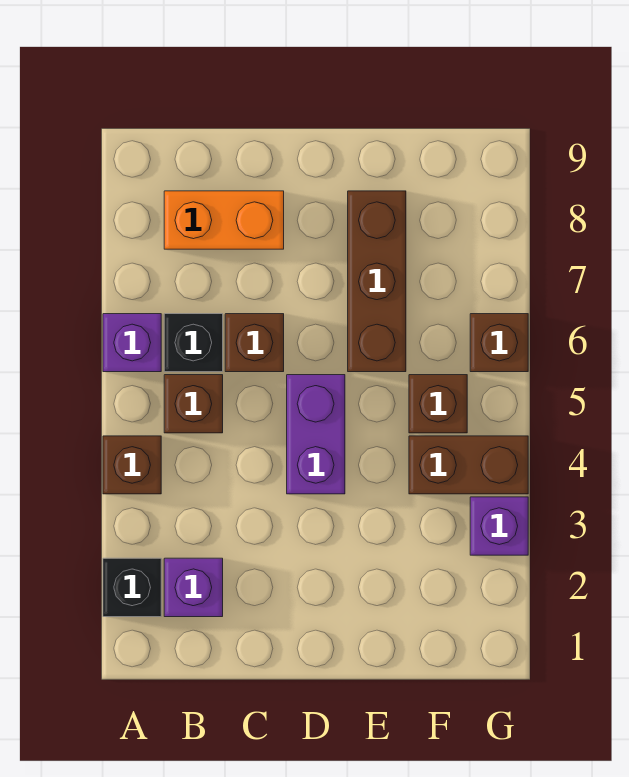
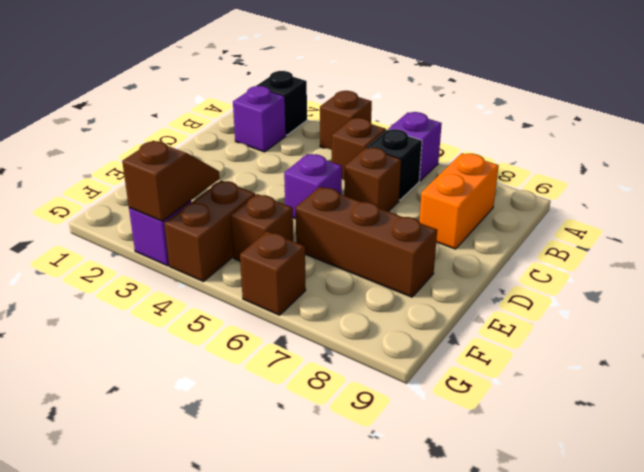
purple brick D4:D5 level 1 -> purple brick D5 level 1
none -> brown slope F3:G3 level 2 top G

